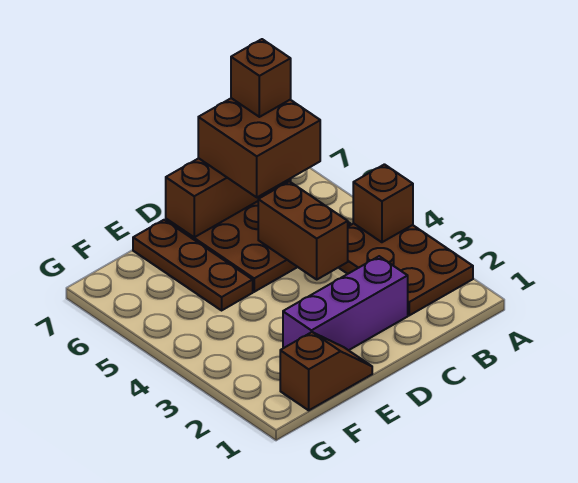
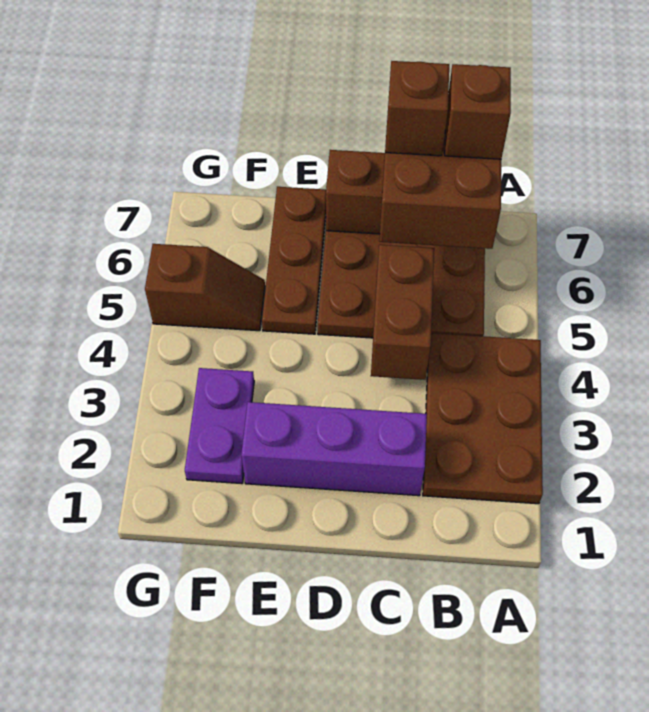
brown brick A4 level 2 -> brown brick C7 level 4
brown slope E1:F1 level 1 top F -> brown slope F5:G5 level 1 top G
none -> purple plate F2:F3 level 1

